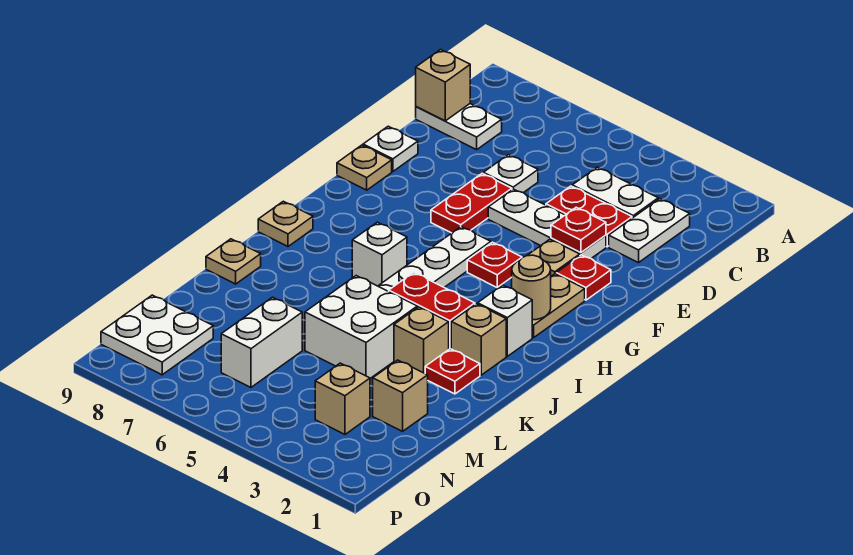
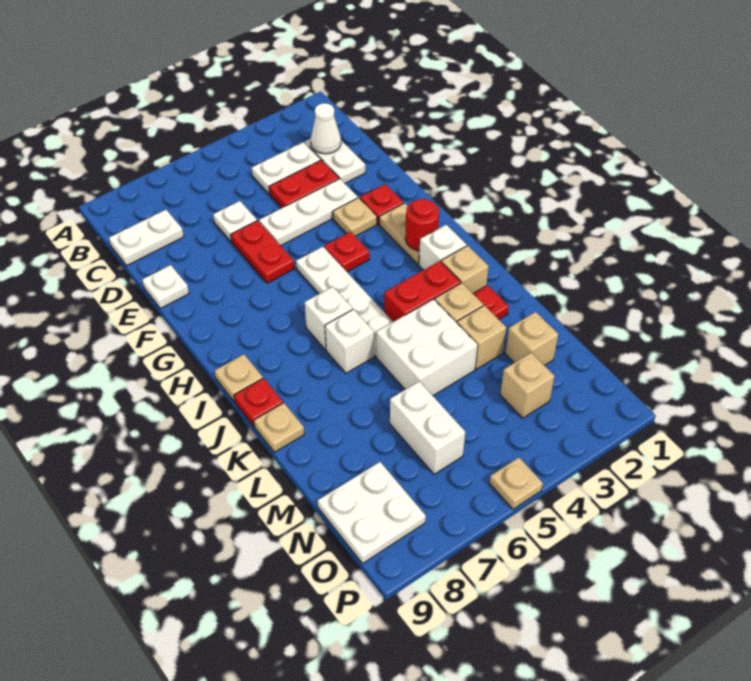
none -> white cone C2 level 2
tan brick C9 level 2 -> tan brick L3 level 1
red plate E3 level 2 -> red plate J9 level 1
tan plate F9 level 1 -> tan plate P5 level 1
tan round brick H2 level 2 -> red round brick H2 level 2
none -> white brick J6 level 1

